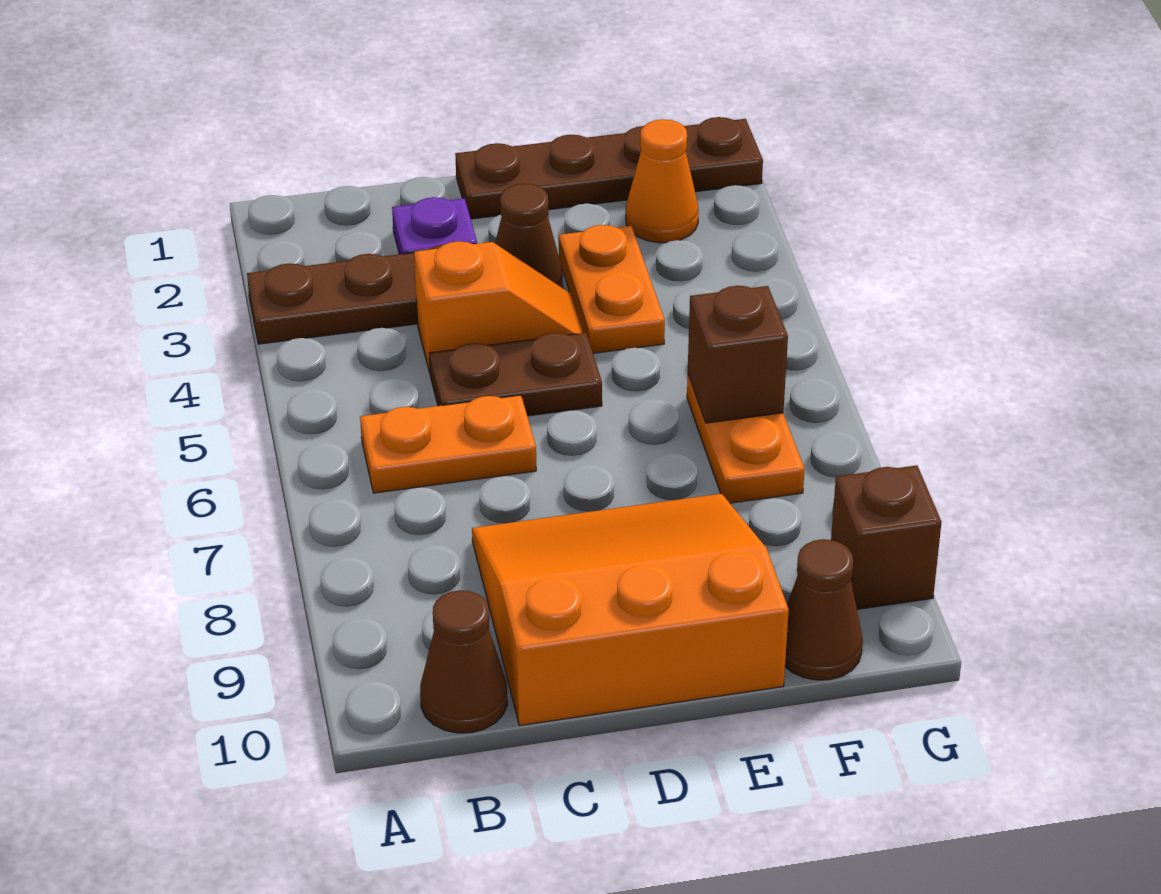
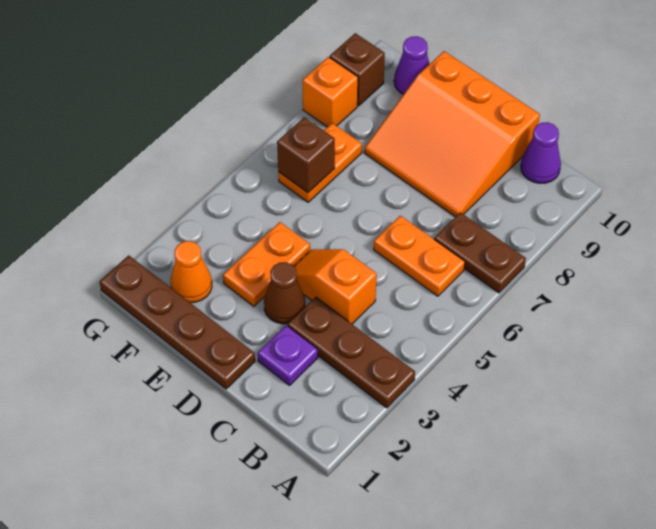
brown cone B10 level 1 -> purple cone B10 level 1
brown plate C5:D5 level 1 -> brown plate A7:B7 level 1
brown cone F10 level 1 -> purple cone F10 level 1
none -> orange brick G8 level 1

